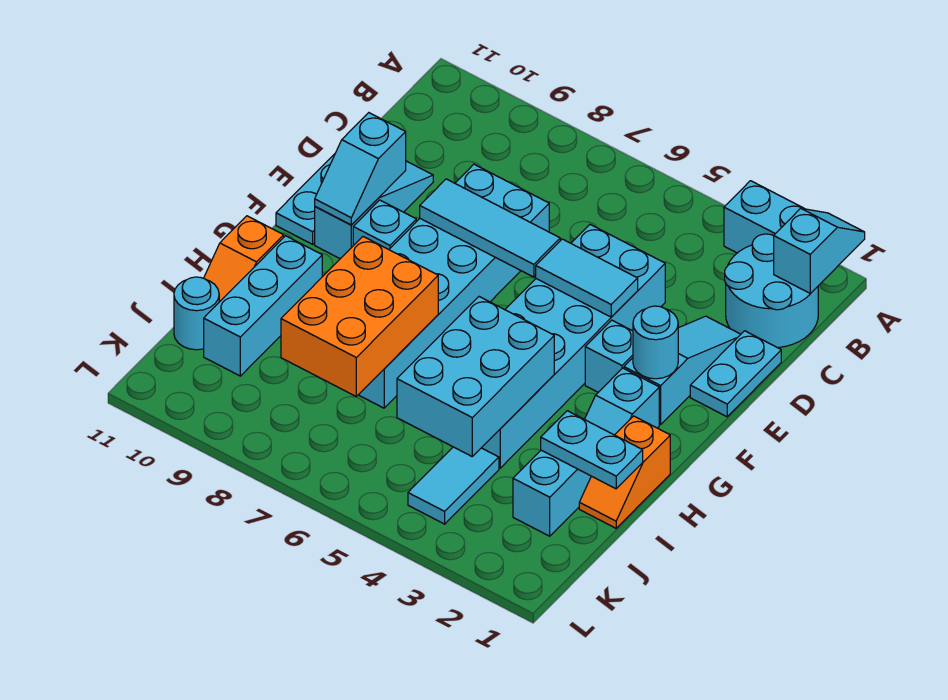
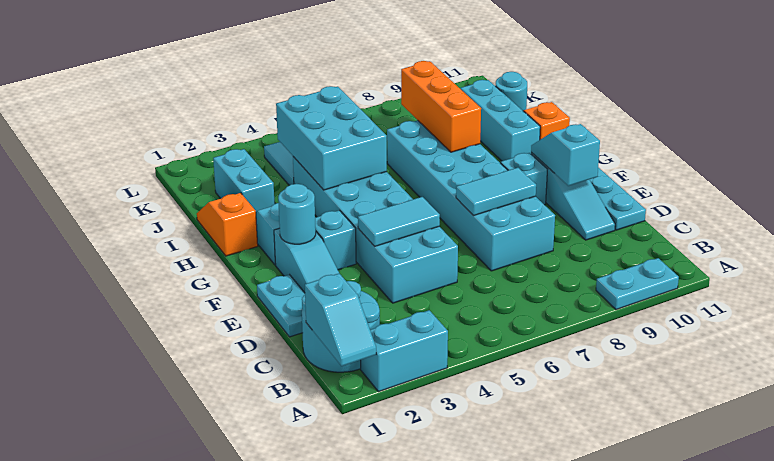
cyan tile E6:E8 level 2 -> cyan tile E7:E8 level 2
orange brick H7:J8 level 2 -> orange brick H8:J8 level 2
cyan plate I1:I2 level 2 -> cyan plate A9:A10 level 1

